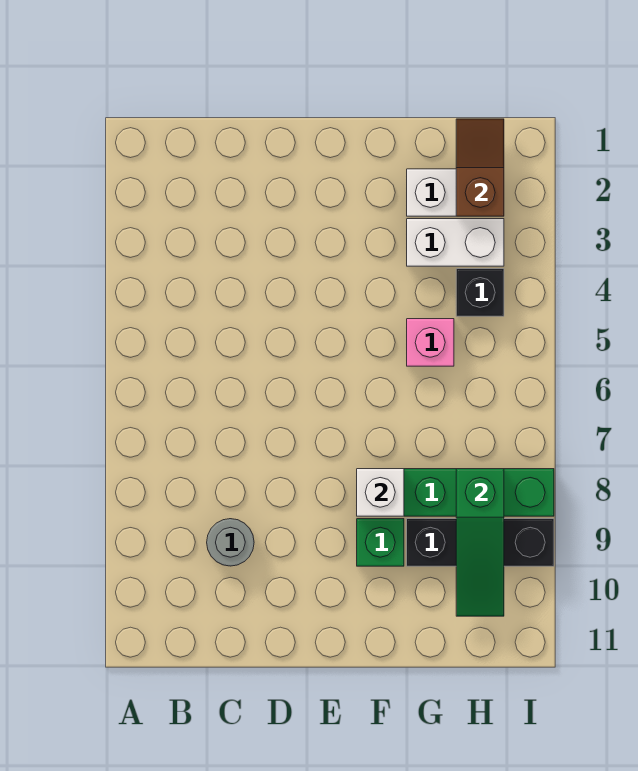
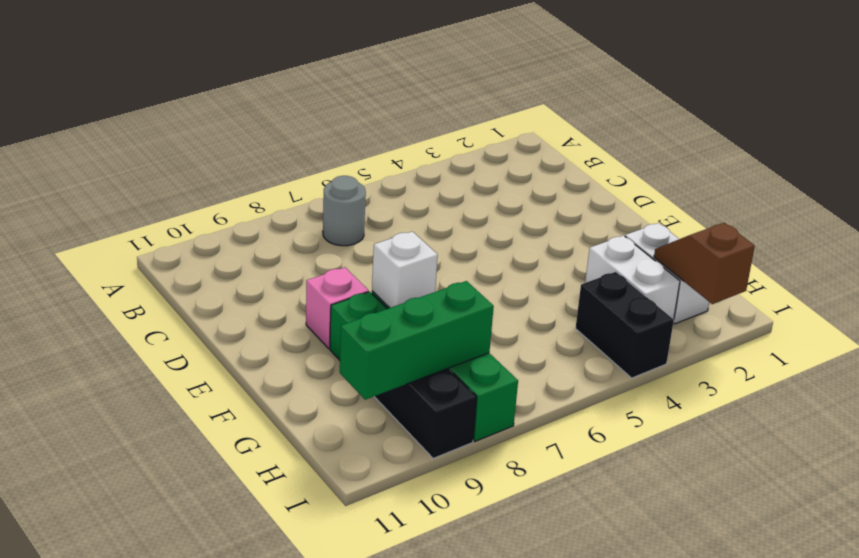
grey round brick C9 level 1 -> grey round brick B7 level 1
pink brick G5 level 1 -> pink brick E9 level 1
brown slope H1:H2 level 2 top 2 -> brown slope H2:I2 level 2 top I
black brick H4 level 1 -> black brick H4:I4 level 1
green slope H8:H10 level 2 top 8 -> green brick H8:H10 level 2

